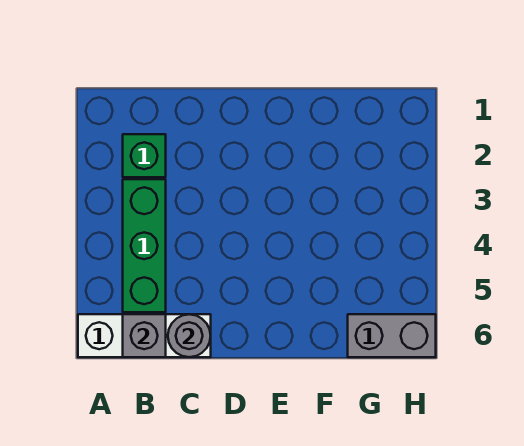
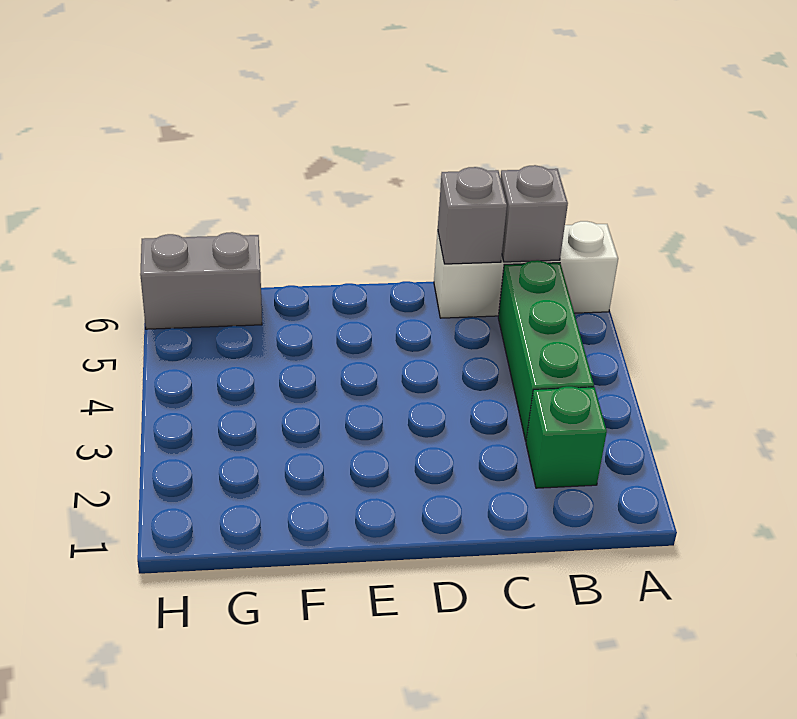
grey round brick C6 level 2 -> grey brick C6 level 2

